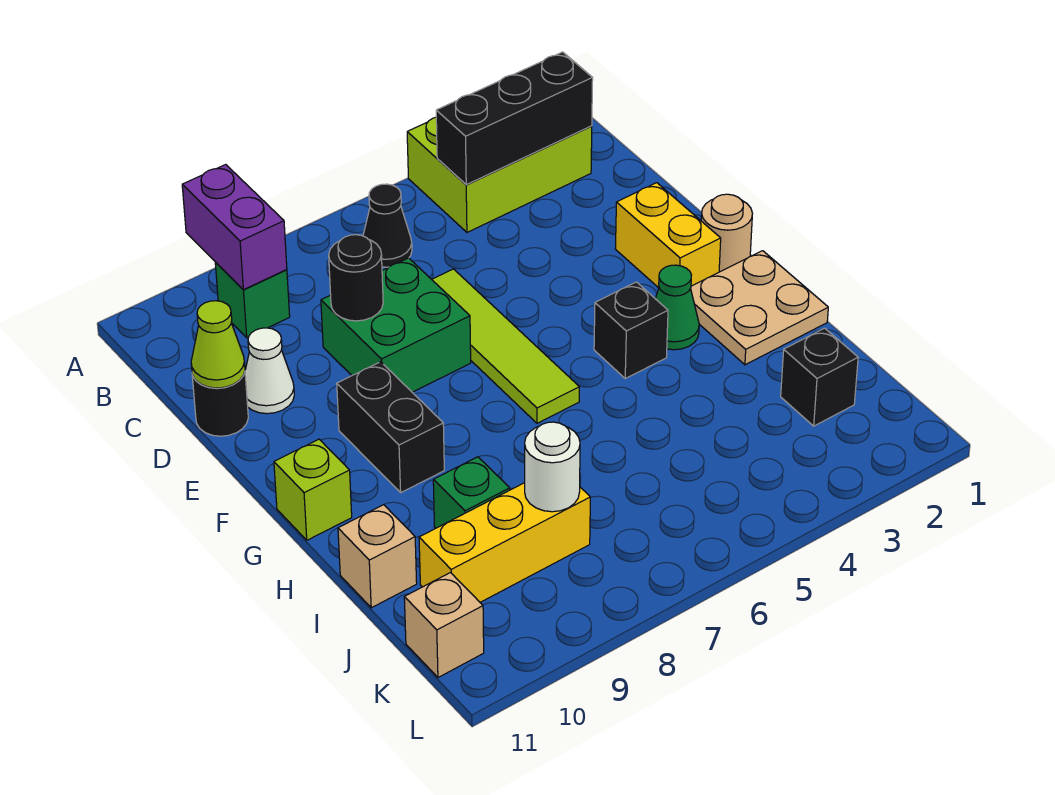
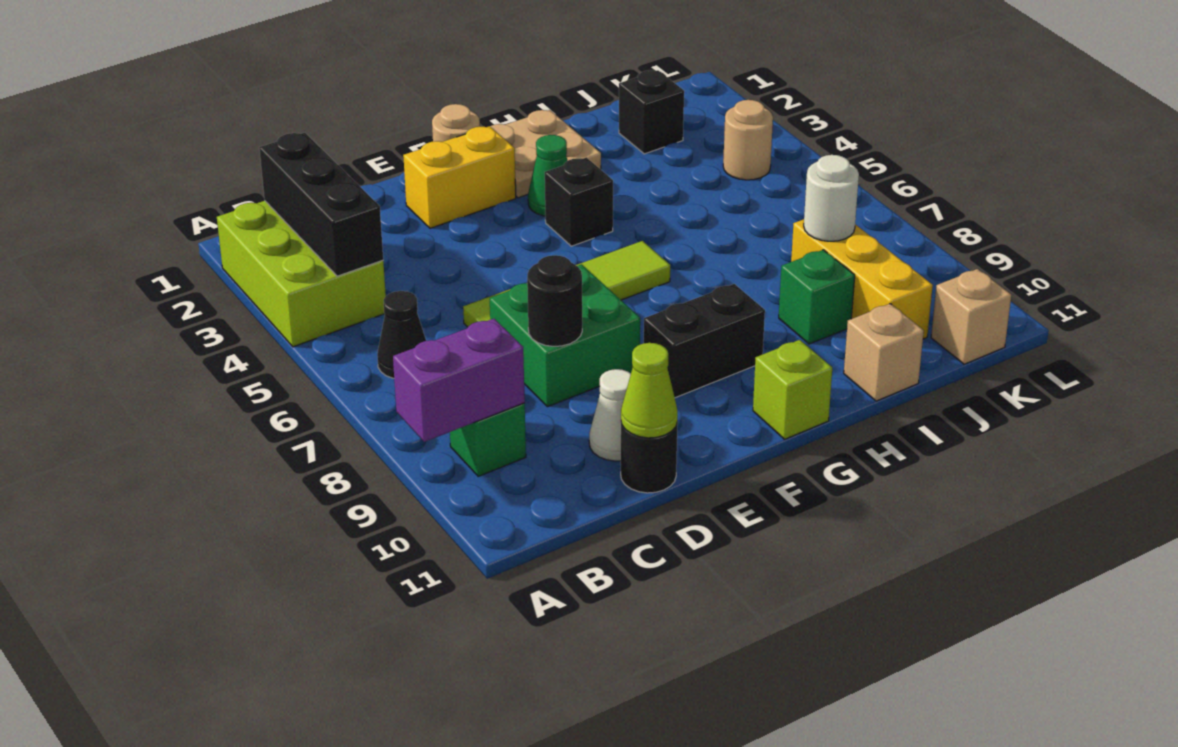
none -> tan round brick K4 level 1

